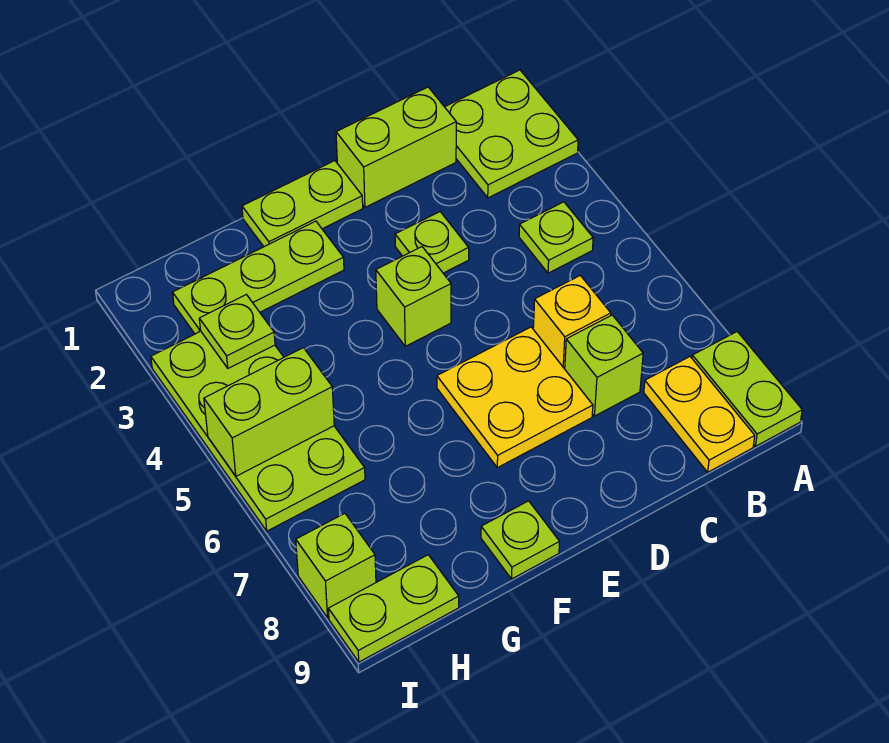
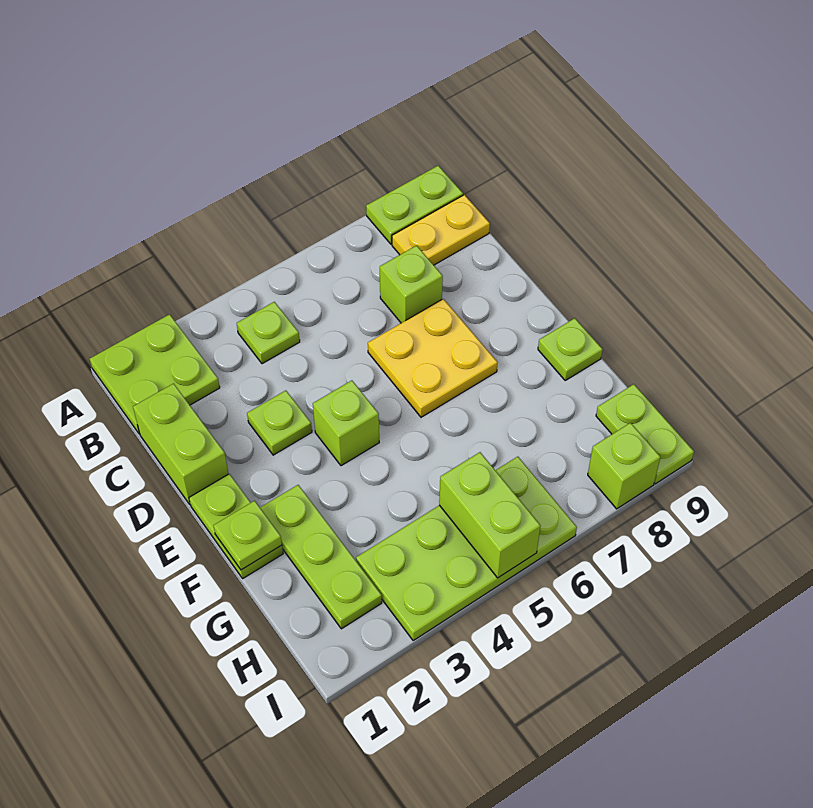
yellow brick C6 level 1 -> none
lime plate H3 level 2 -> lime plate F1 level 2

